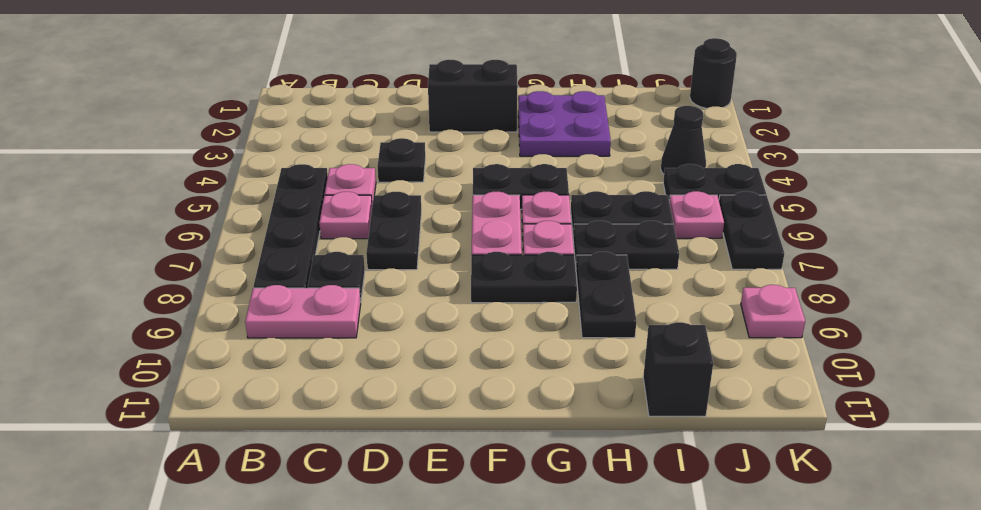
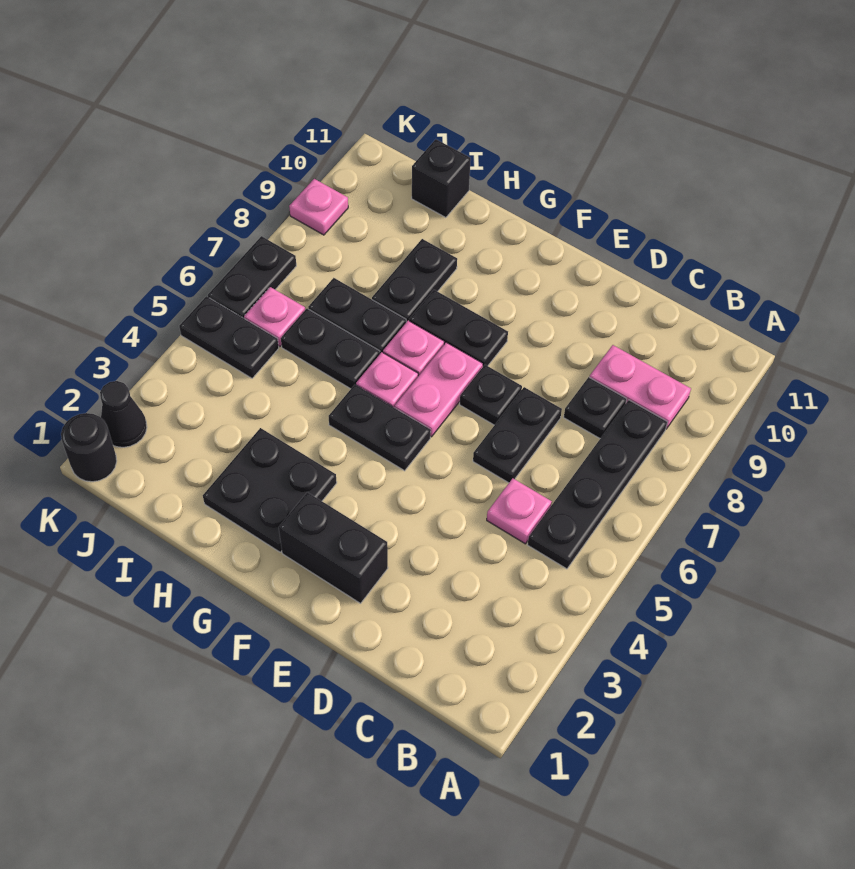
pink plate C6 level 1 -> none
black plate D4 level 1 -> black plate E7 level 1
purple plate G2:H3 level 1 -> black plate G2:H3 level 1
black cone J4 level 1 -> black cone K2 level 1

